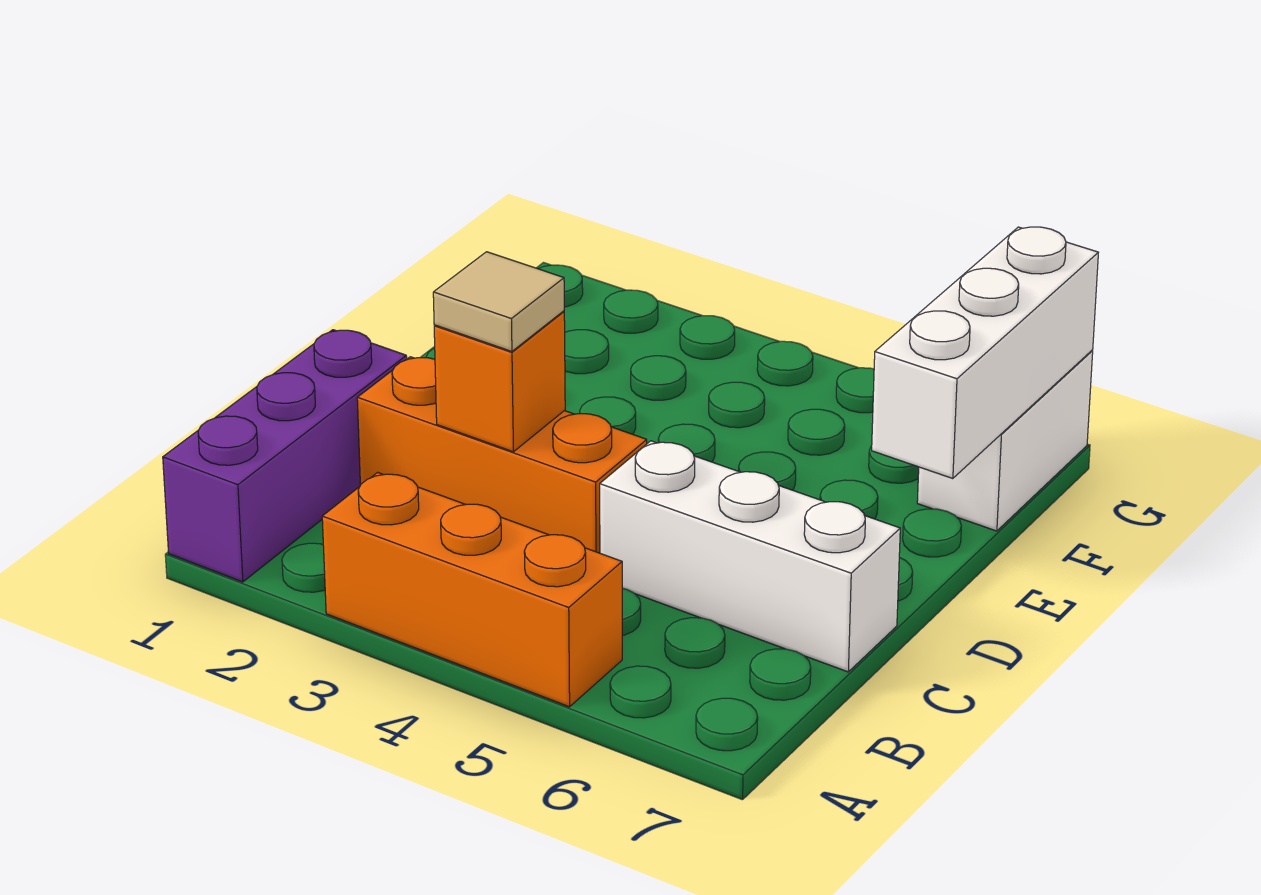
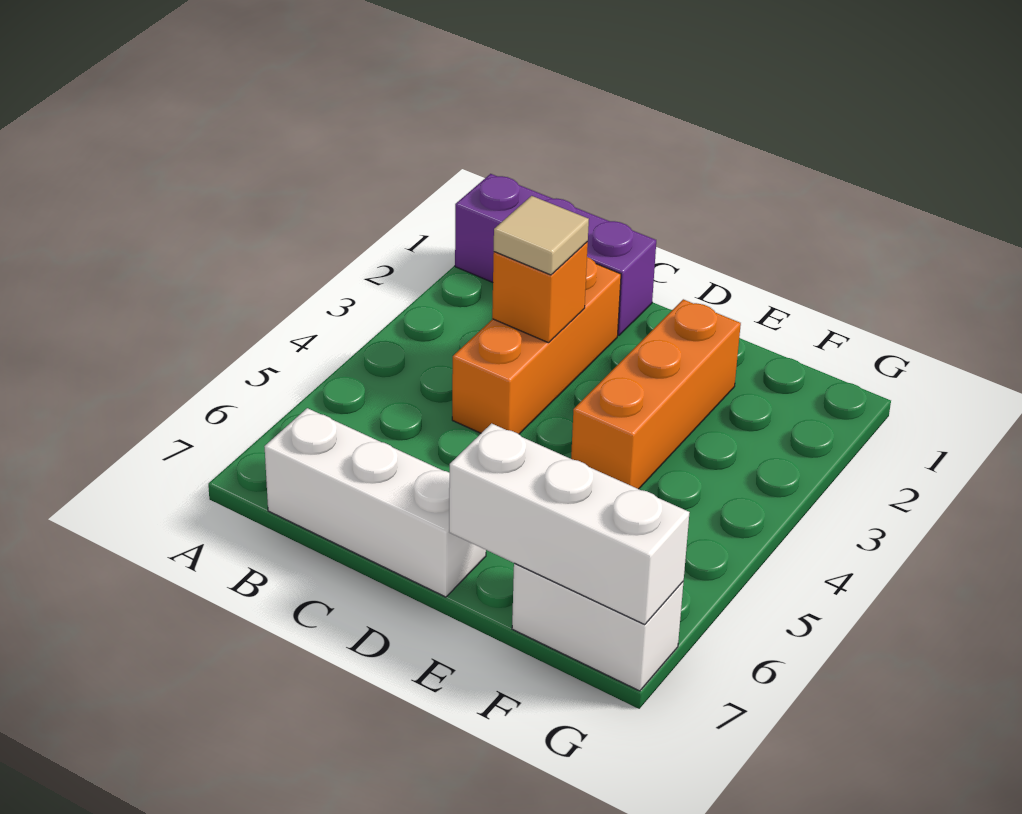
orange brick A3:A5 level 1 -> orange brick E2:E4 level 1
white brick C5:C7 level 1 -> white brick B7:D7 level 1

